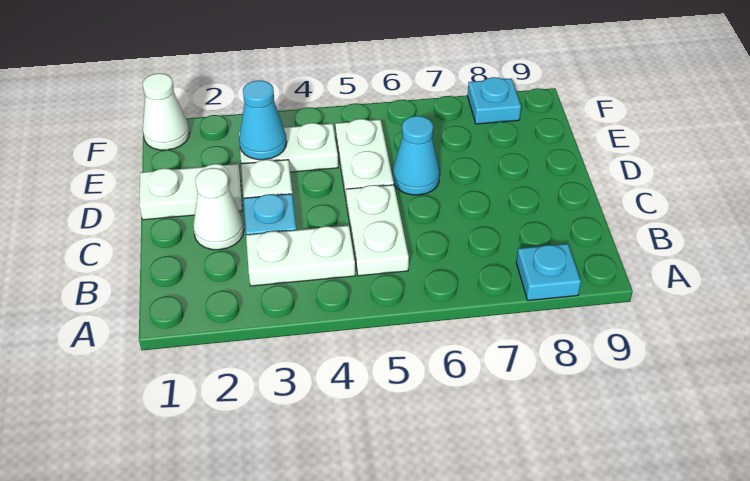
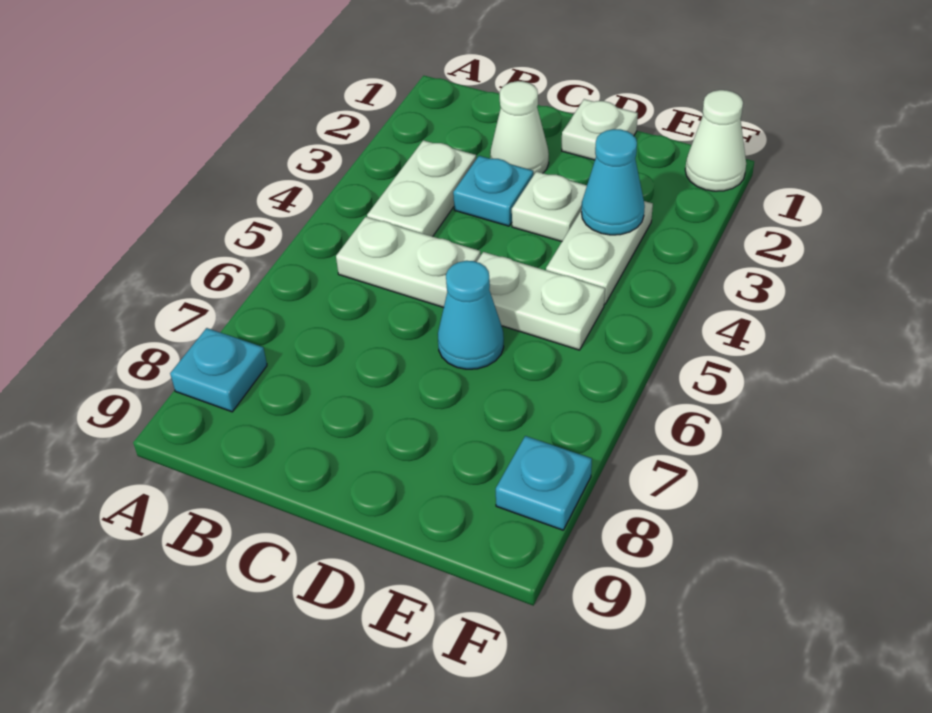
white plate D1:D2 level 1 -> white plate D1 level 1

